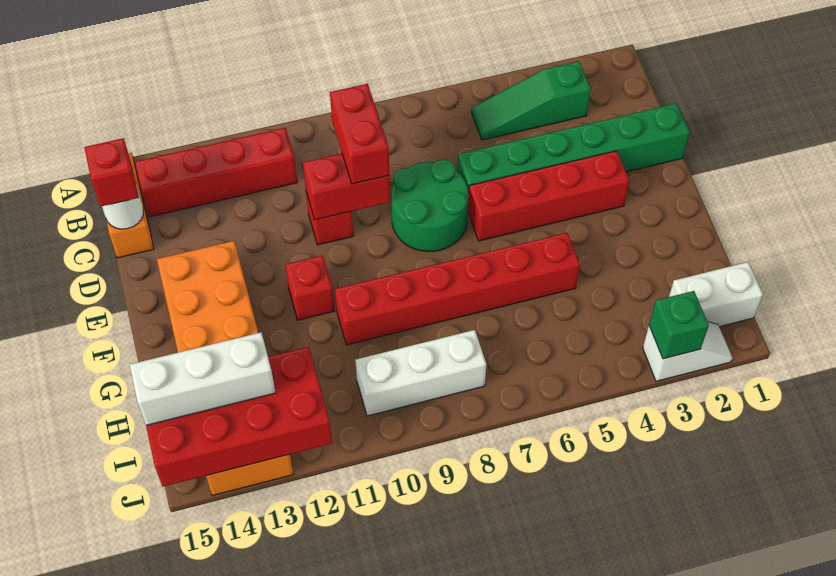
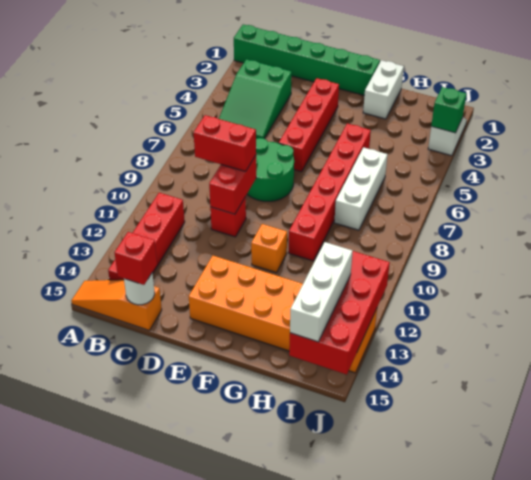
green slope B3:B5 level 1 top 3 -> green slope B3:C5 level 1 top 3
green brick D1:D6 level 1 -> green brick A1:F1 level 1
red brick F11 level 1 -> orange brick F11 level 1
white brick I1:I2 level 1 -> white brick G1:G2 level 1
white brick I8:I10 level 1 -> white brick H6:H8 level 1

